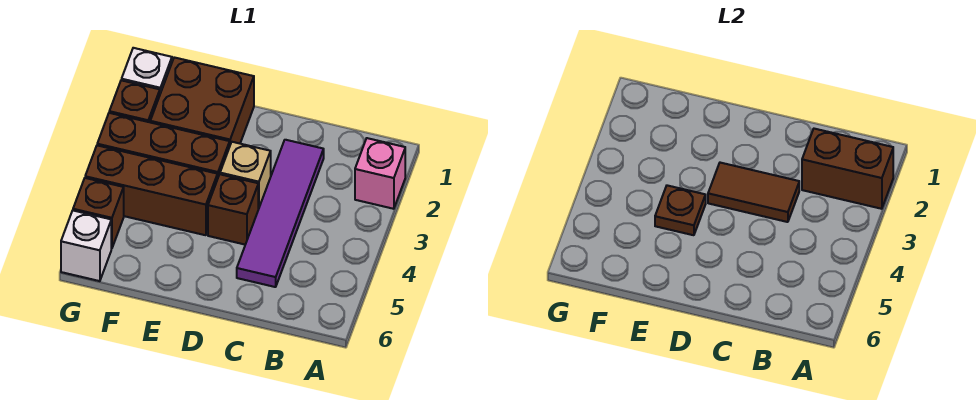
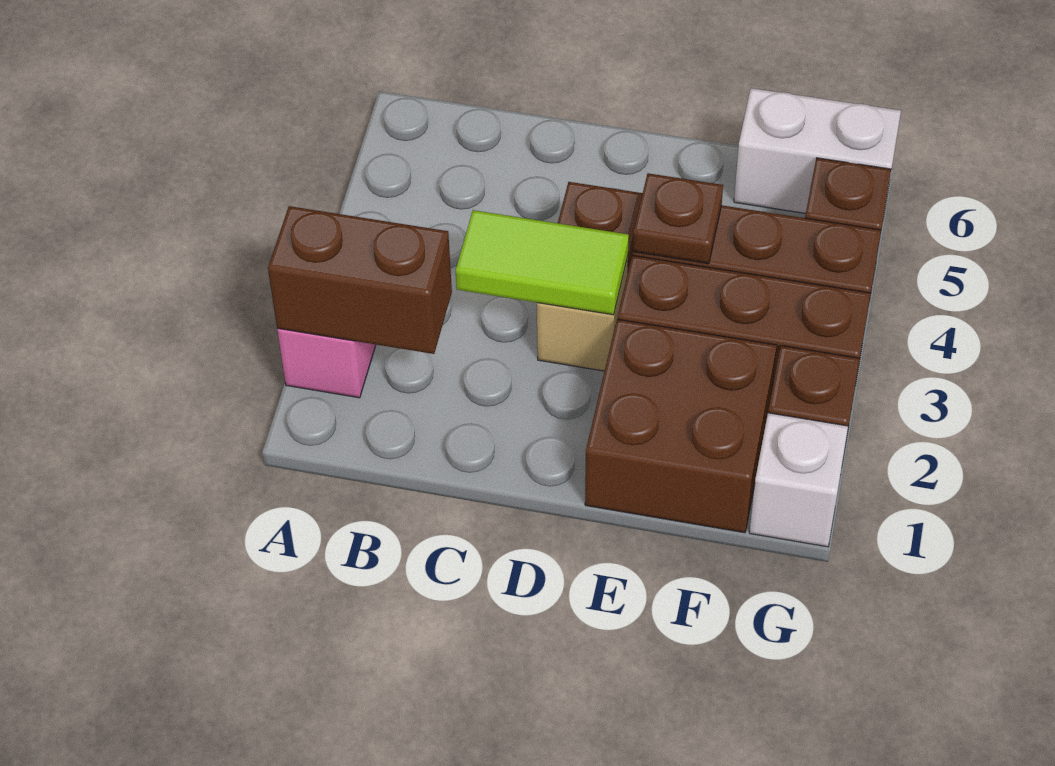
purple tile C2:C5 level 1 -> none
brown tile C3:D3 level 2 -> lime tile C3:D3 level 2
white brick G6 level 1 -> white brick F6:G6 level 1

